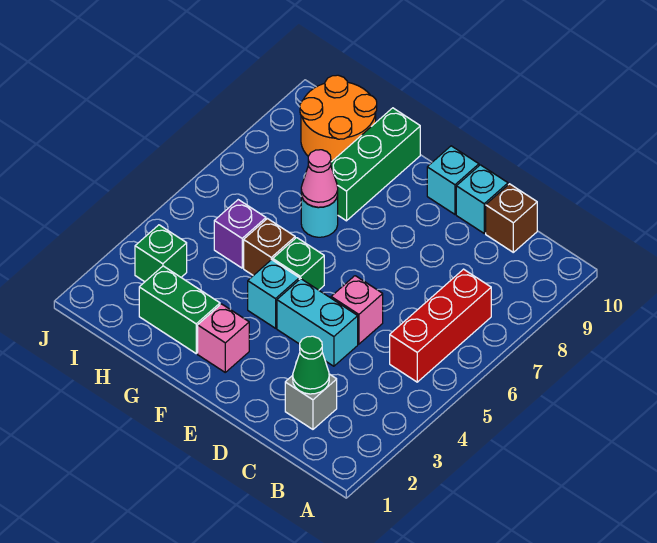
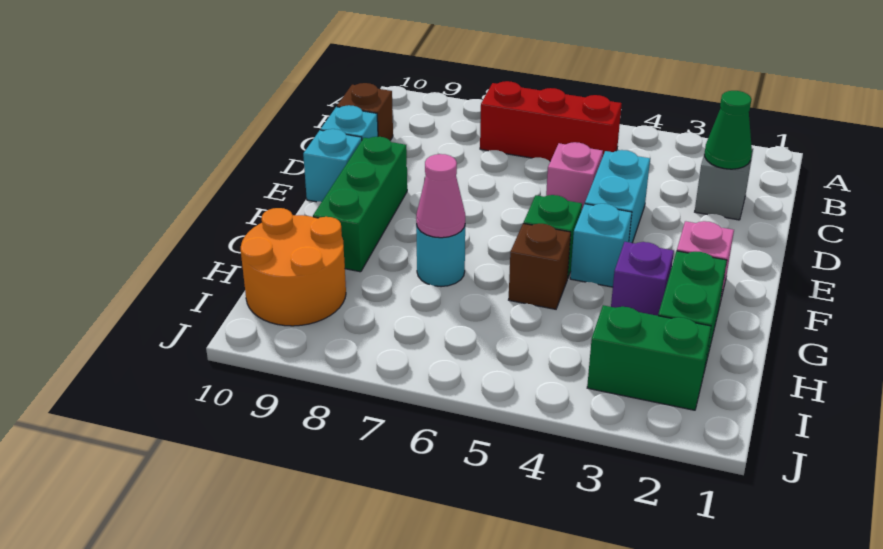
green brick G8:G10 level 1 -> green brick E9:G9 level 1
purple brick H5 level 1 -> purple brick G3 level 1
green brick I3 level 1 -> green brick I2:I3 level 1

